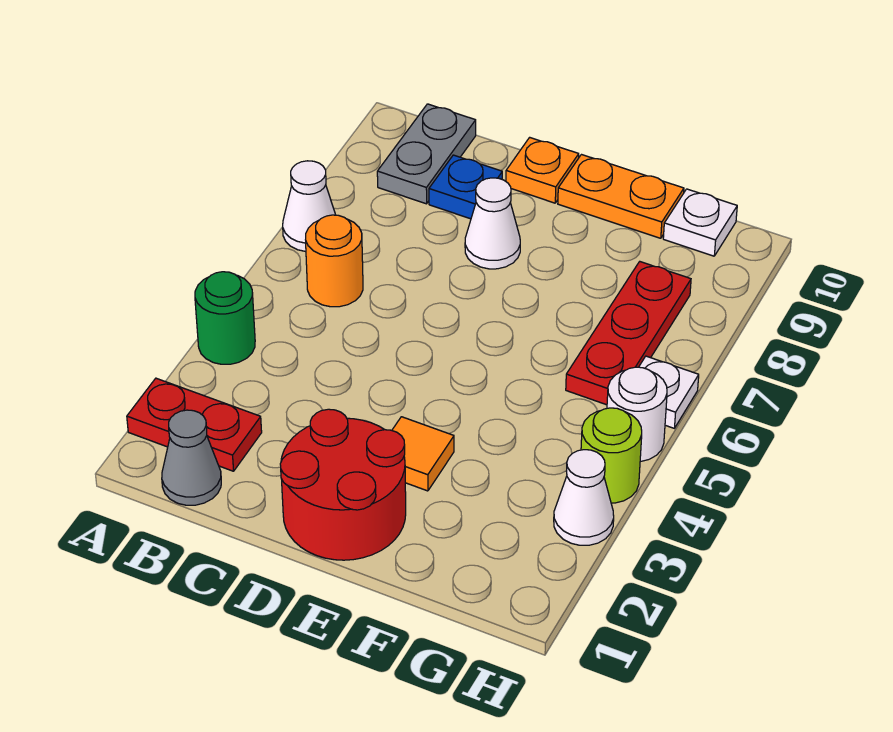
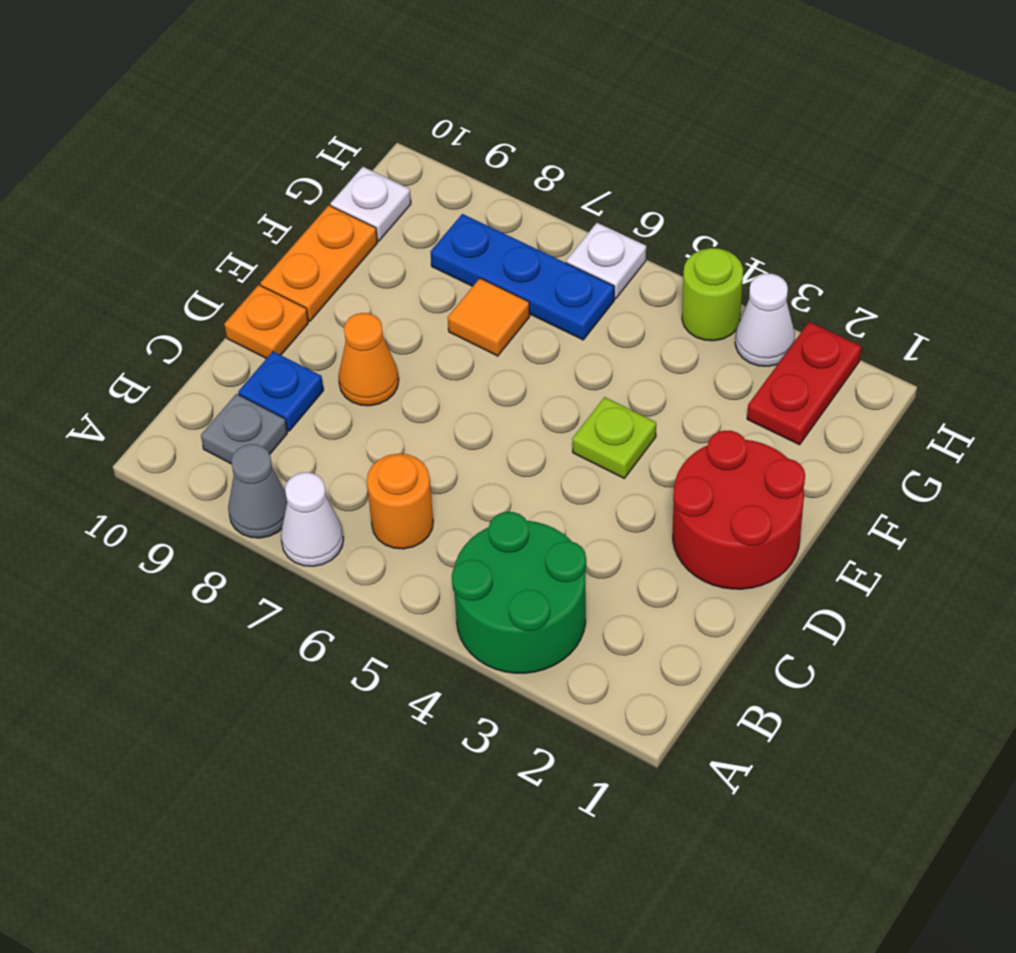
red plate A2:B2 level 1 -> red plate G2:H2 level 1
green round brick A4 level 1 -> green round brick A3:B4 level 1
grey cone B1 level 1 -> grey cone A8 level 1
grey plate B9:B10 level 1 -> grey plate B9 level 1
white cone D8 level 1 -> orange cone D8 level 1
orange tile E3 level 1 -> orange tile F7 level 1
none -> lime plate E4 level 1
red plate G6:G8 level 1 -> blue plate G6:G8 level 1
white round brick H5 level 1 -> none

